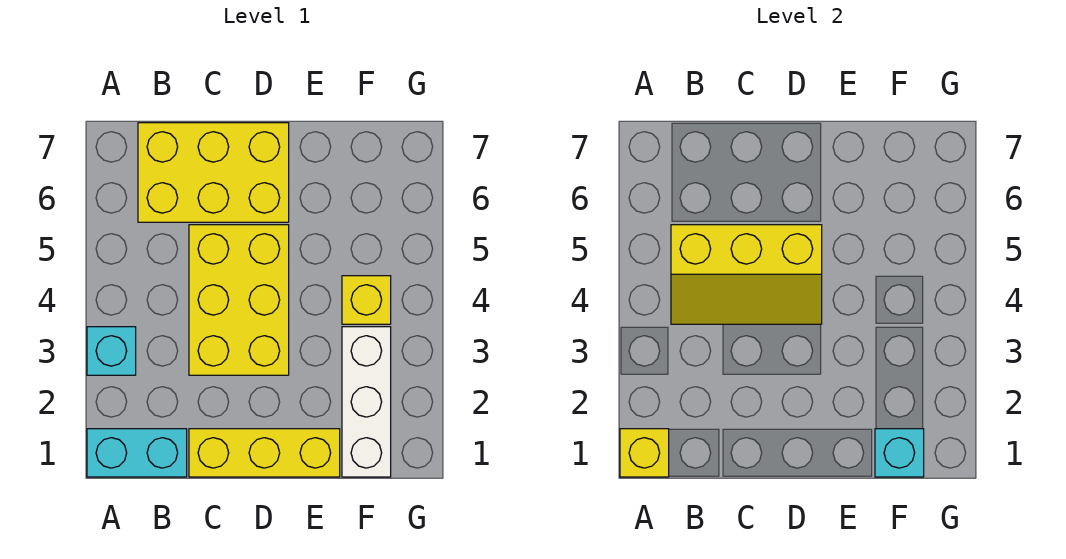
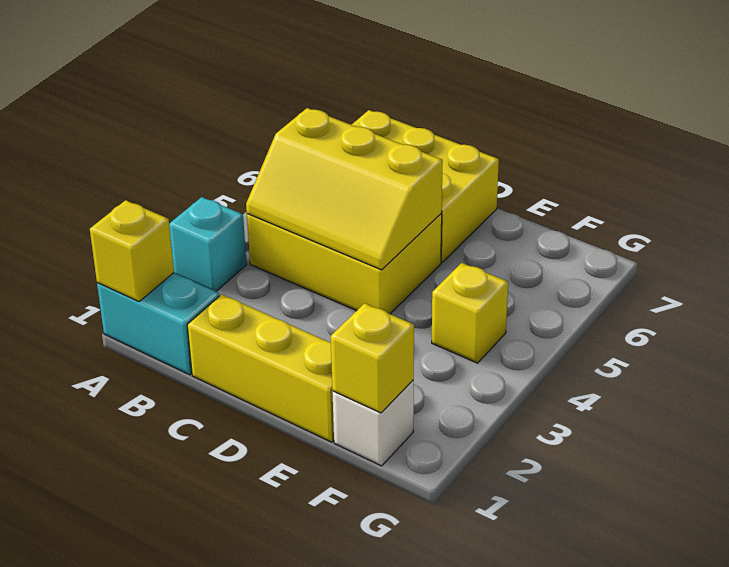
yellow brick C3:D5 level 1 -> yellow brick B4:D5 level 1
white brick F1:F3 level 1 -> white brick F1 level 1
cyan brick F1 level 2 -> yellow brick F1 level 2

